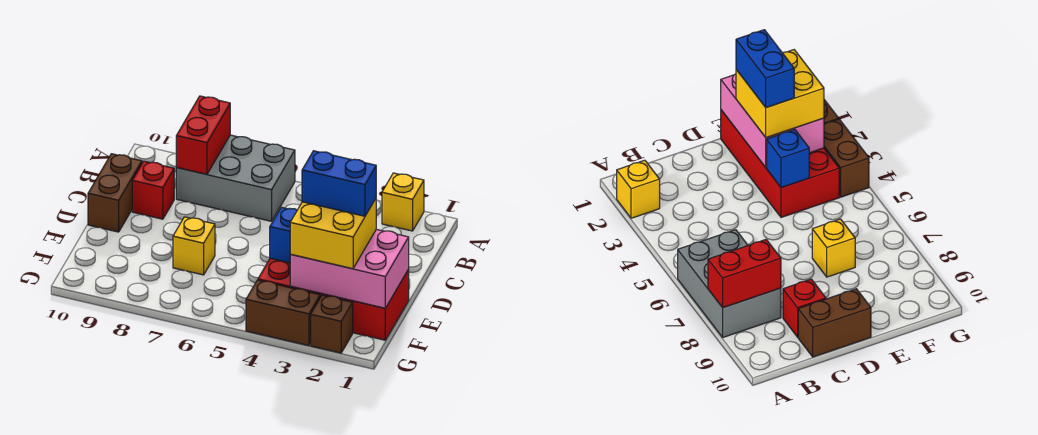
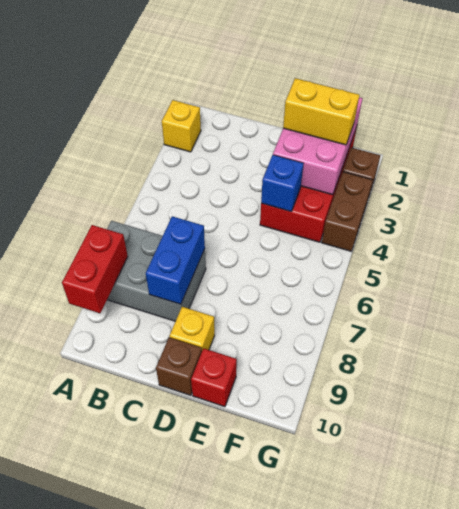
grey brick A6:B8 level 1 -> grey brick A7:C8 level 1
red brick A8:B8 level 2 -> red brick A8:A9 level 2
red brick C9 level 1 -> red brick E10 level 1
brown brick C10:D10 level 1 -> brown brick D10 level 1
yellow brick E2:F3 level 3 -> yellow brick E2:F2 level 3
blue brick E2:E3 level 4 -> blue brick C7:C8 level 2
yellow brick E7 level 1 -> yellow brick D9 level 1

